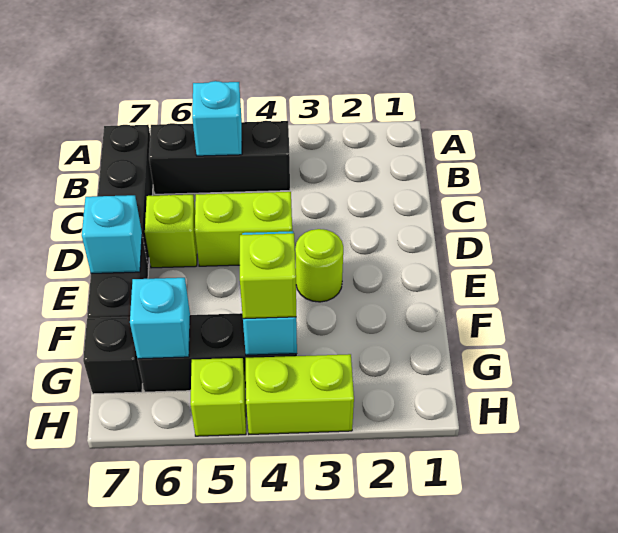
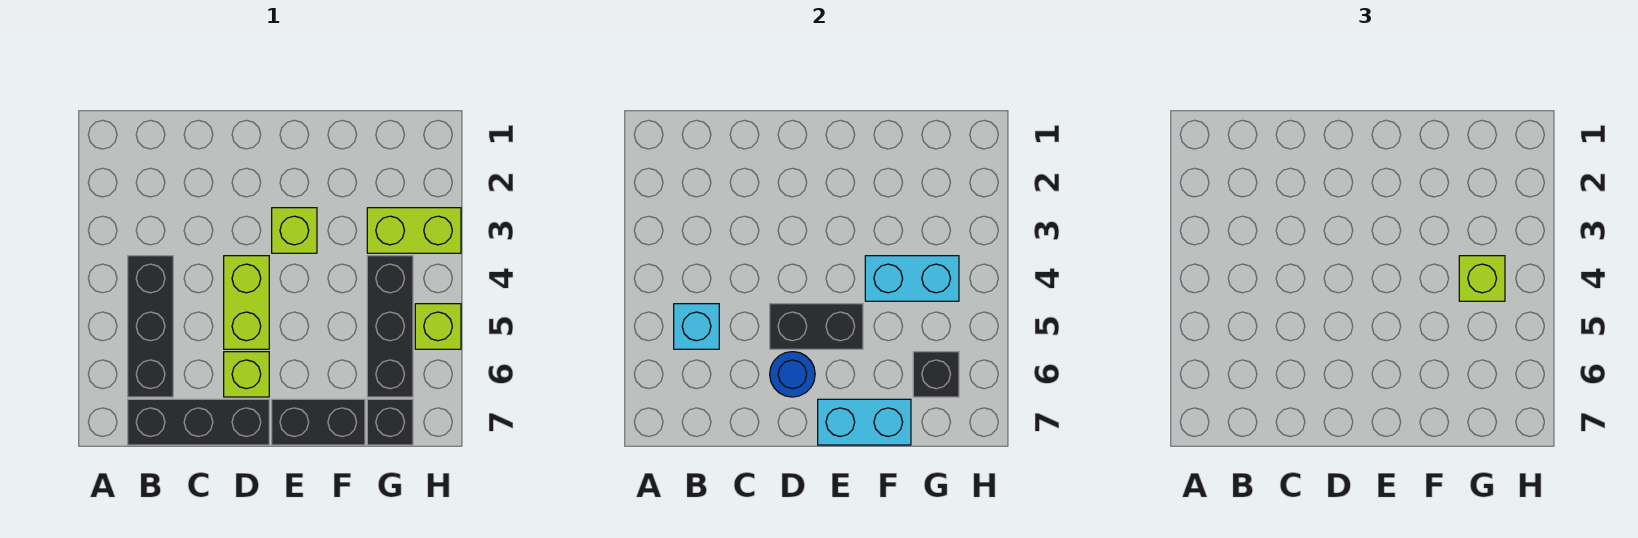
none -> black brick D5:E5 level 2
none -> blue round brick D6 level 2
lime round brick E3 level 1 -> lime brick E3 level 1
cyan brick E7 level 2 -> cyan brick E7:F7 level 2
cyan brick G6 level 2 -> black brick G6 level 2
lime brick H3:H4 level 1 -> lime brick G3:H3 level 1

